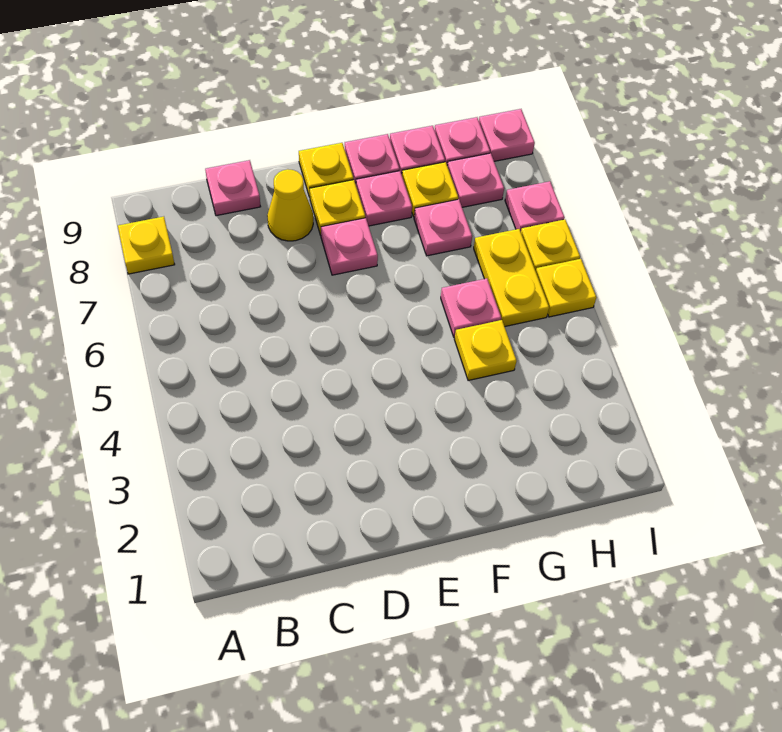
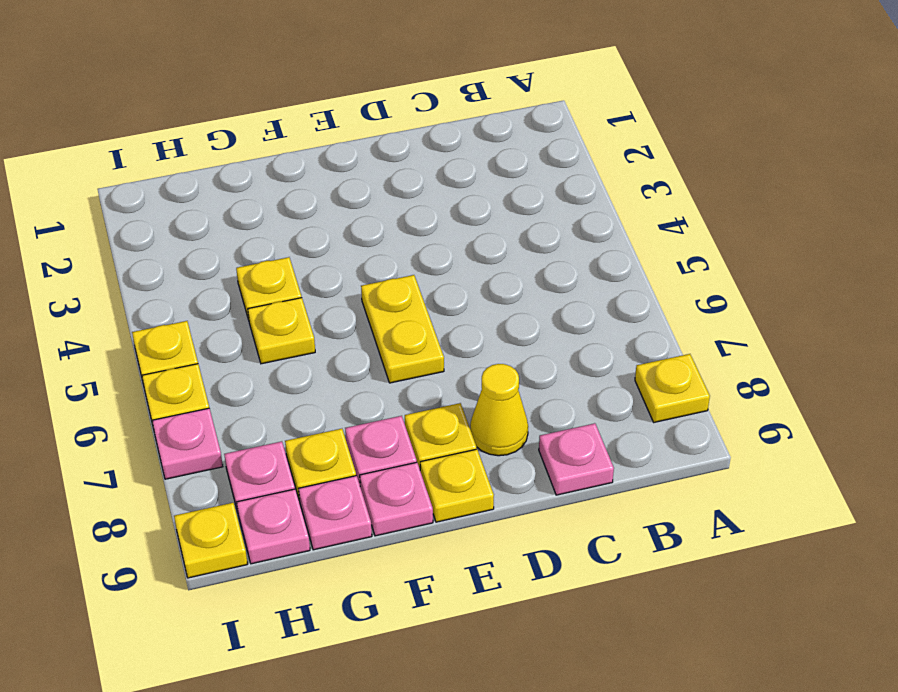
pink plate E7 level 1 -> none
pink plate G5 level 1 -> yellow plate G5 level 1
pink plate G7 level 1 -> none
yellow plate H5:H6 level 1 -> yellow plate E5:E6 level 1
pink plate I9 level 1 -> yellow plate I9 level 1

